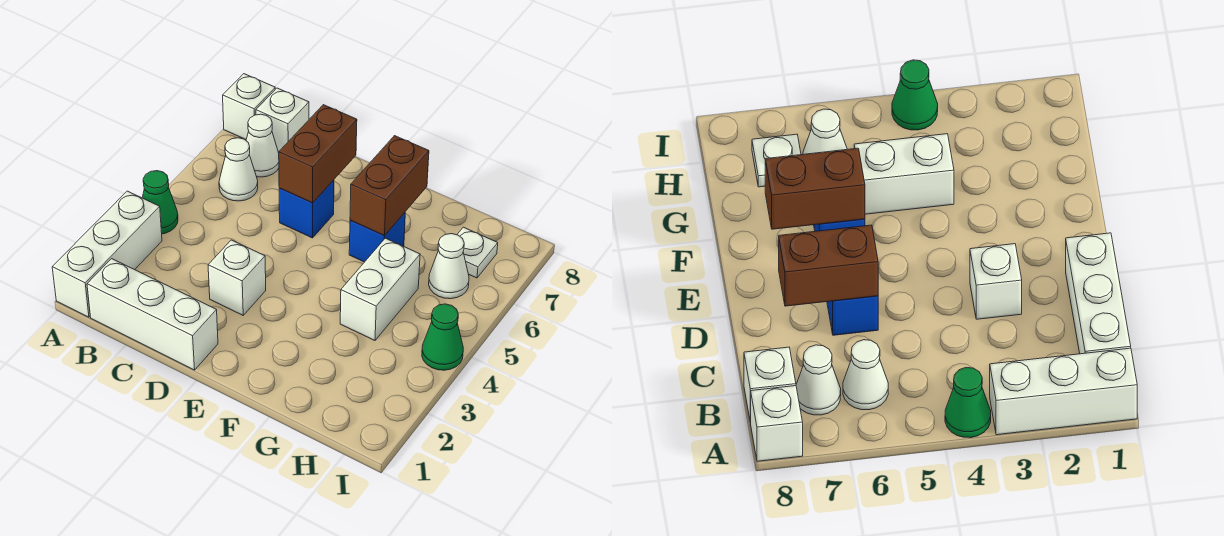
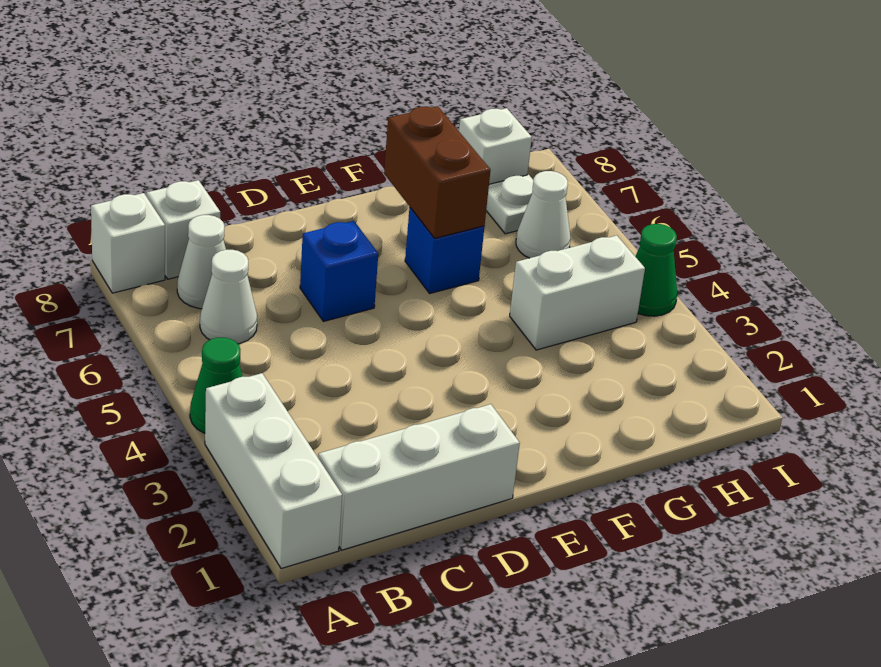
white brick D3 level 1 -> white brick H8 level 1
brown brick D6:D7 level 2 -> none
white brick G4:G5 level 1 -> white brick G4:H4 level 1

